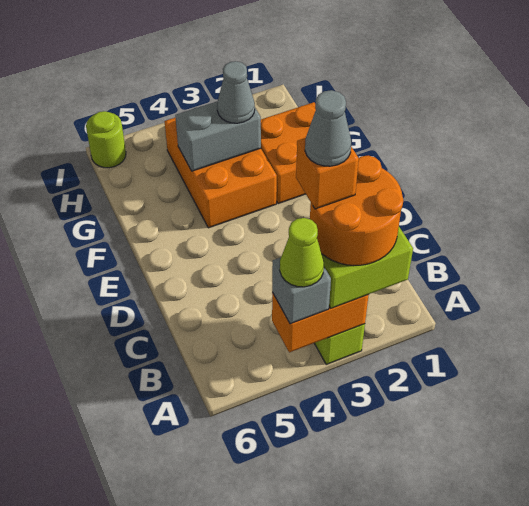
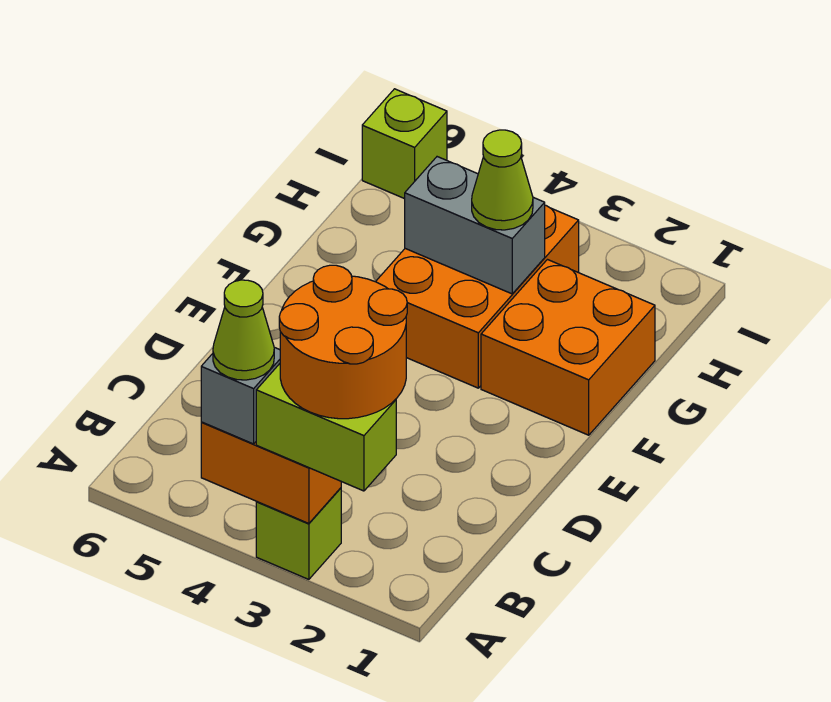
orange brick B3 level 5 -> none
grey cone B3 level 6 -> none
grey cone G3 level 3 -> lime cone G3 level 3
lime round brick I6 level 1 -> lime brick I6 level 1

